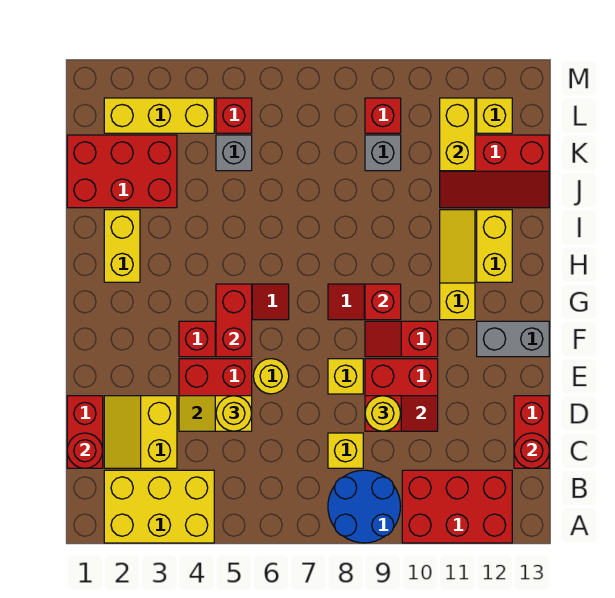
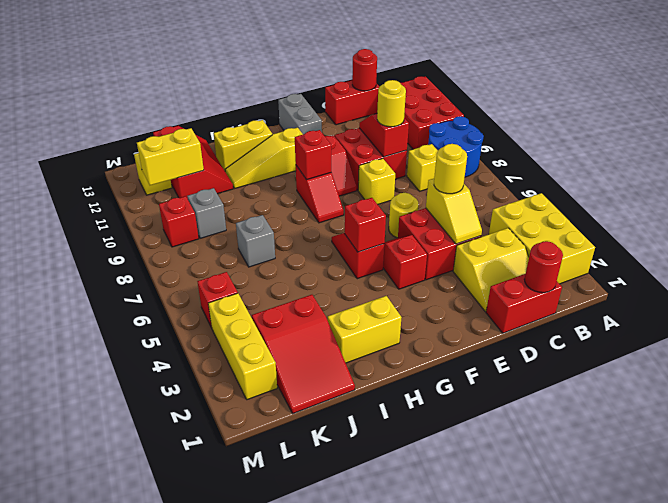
red brick F5:G5 level 2 -> red brick G5 level 2
red brick J1:K3 level 1 -> red slope J1:K3 level 1 top 3
grey brick K5 level 1 -> grey brick J7 level 1

